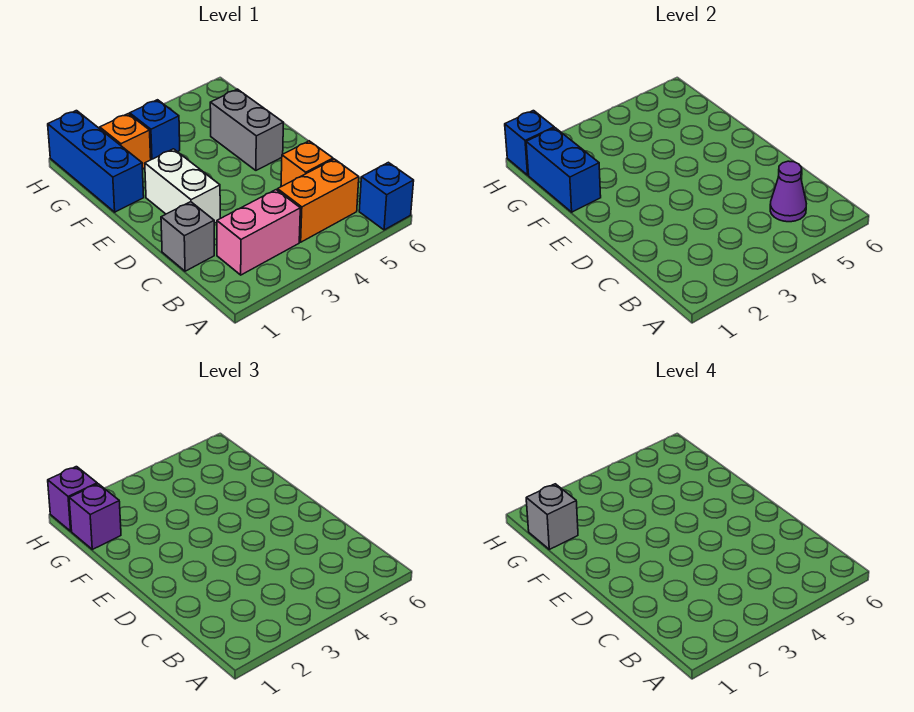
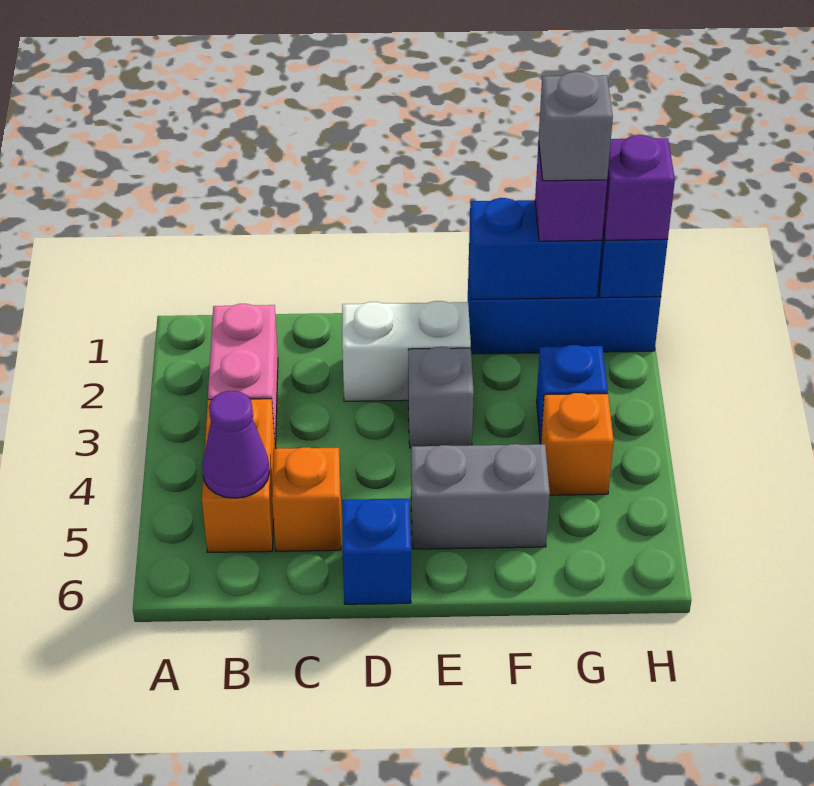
blue brick A6 level 1 -> blue brick D6 level 1
grey brick C1 level 1 -> grey brick E3 level 1
orange brick G2 level 1 -> orange brick G4 level 1

